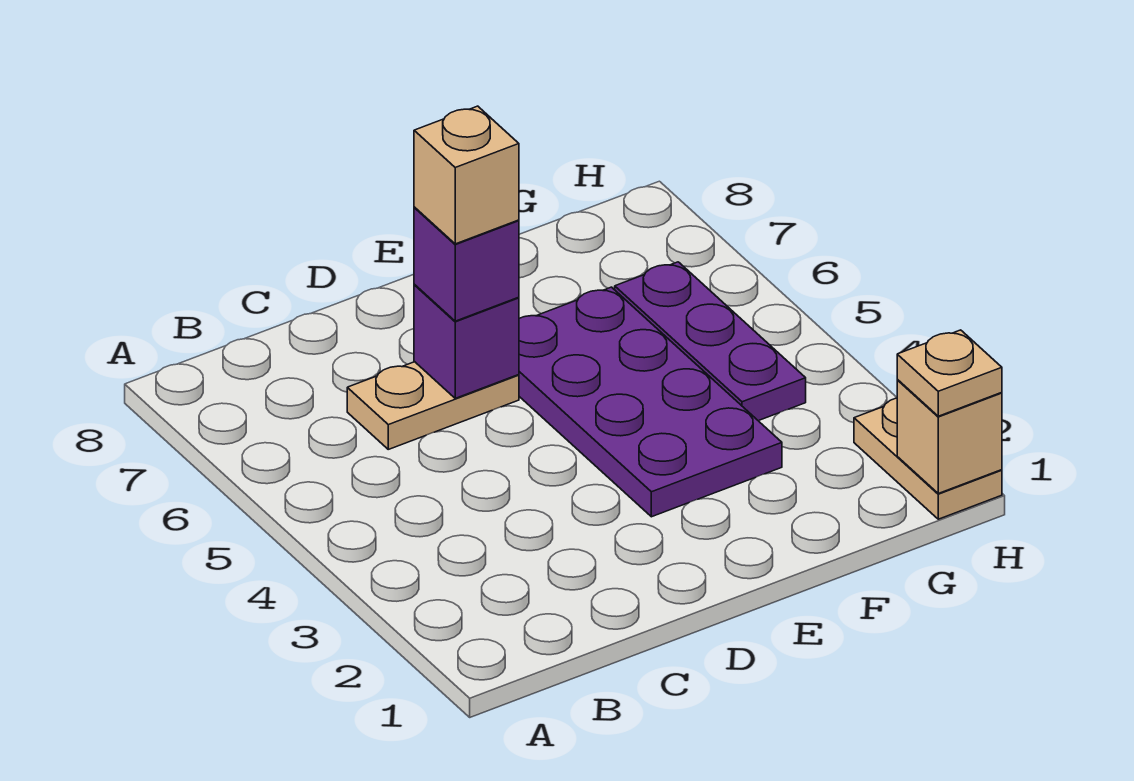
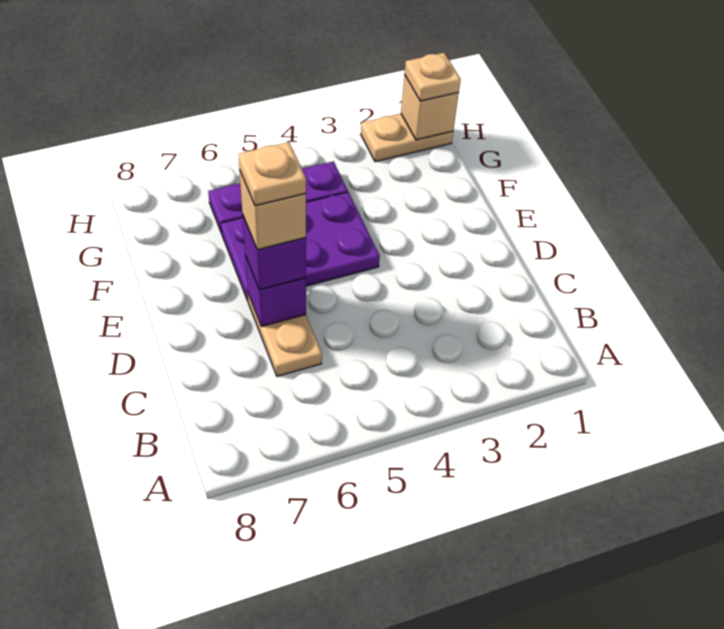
none -> tan plate D6 level 5
purple plate E3:F6 level 1 -> purple plate E4:F6 level 1

